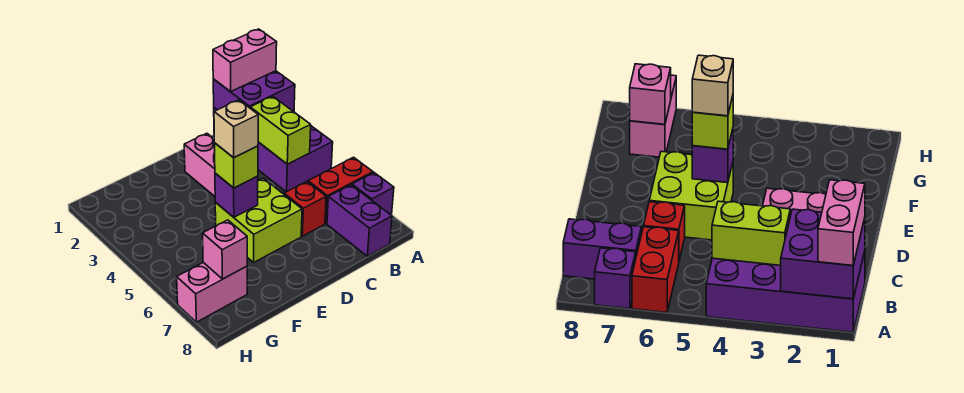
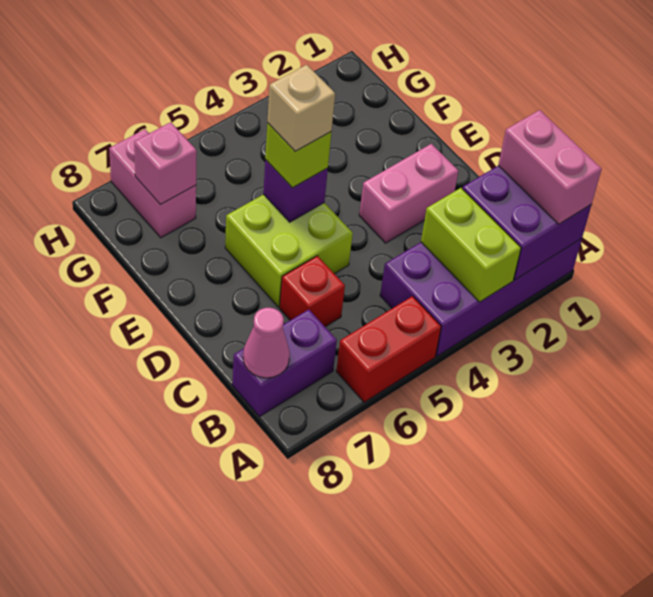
red brick A6:B6 level 1 -> red brick A5:A6 level 1
purple brick A7 level 1 -> none
lime brick B3:B4 level 2 -> lime brick A3:B3 level 2
none -> pink cone B8 level 2

